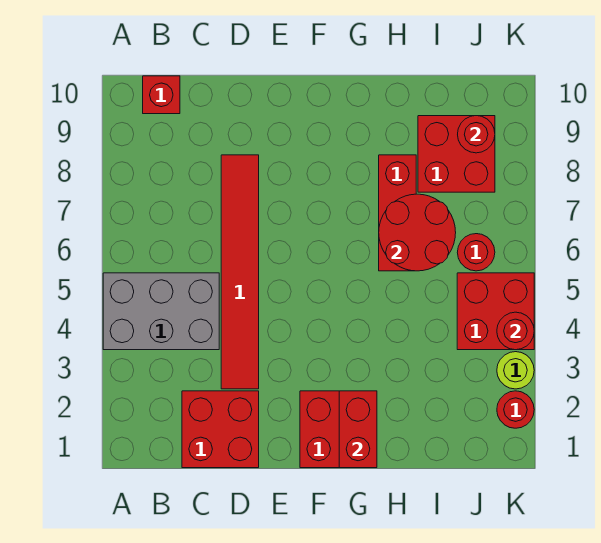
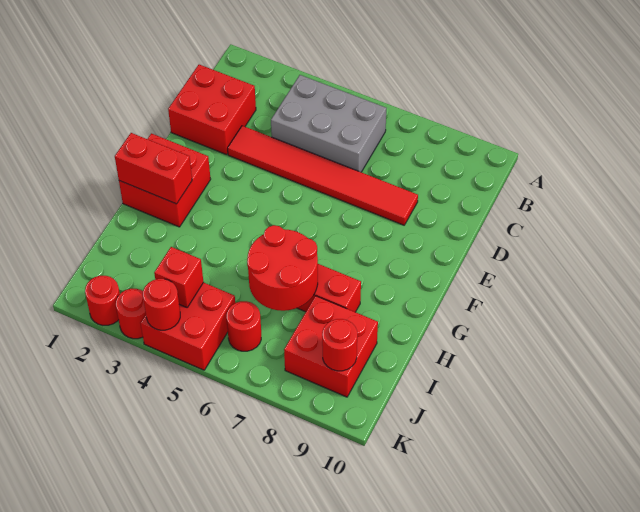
grey brick A4:C5 level 1 -> grey brick B4:C6 level 1
red brick B10 level 1 -> red brick J4 level 2
lime round brick K3 level 1 -> red round brick K3 level 1

